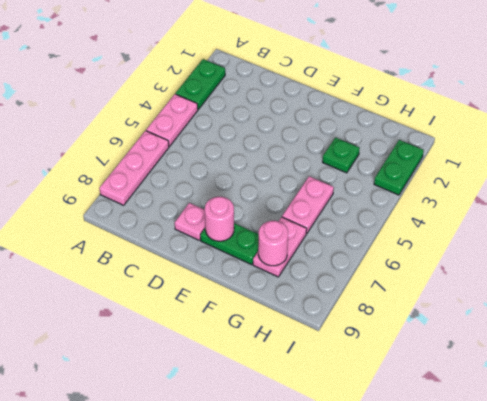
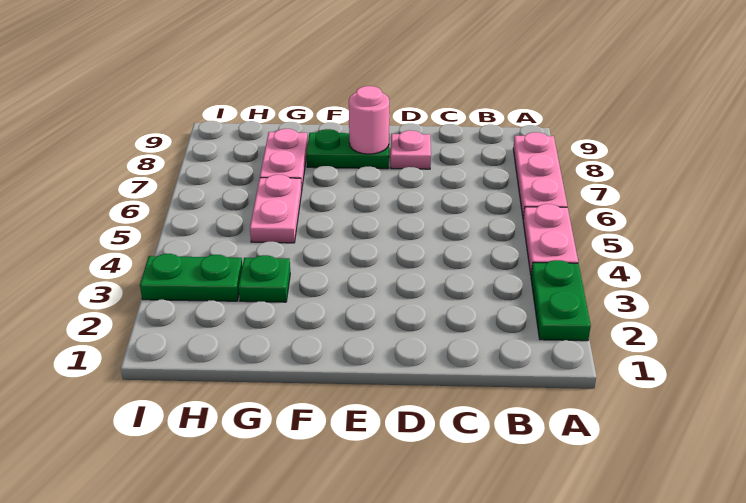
pink round brick G8 level 2 -> none
green plate I2:I3 level 1 -> green plate H3:I3 level 1

